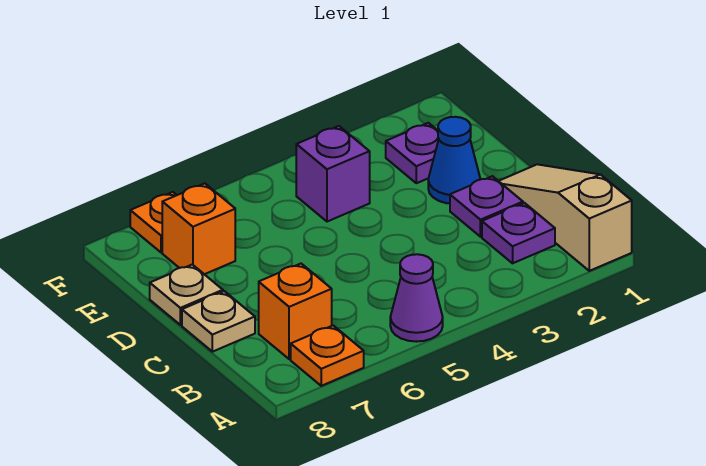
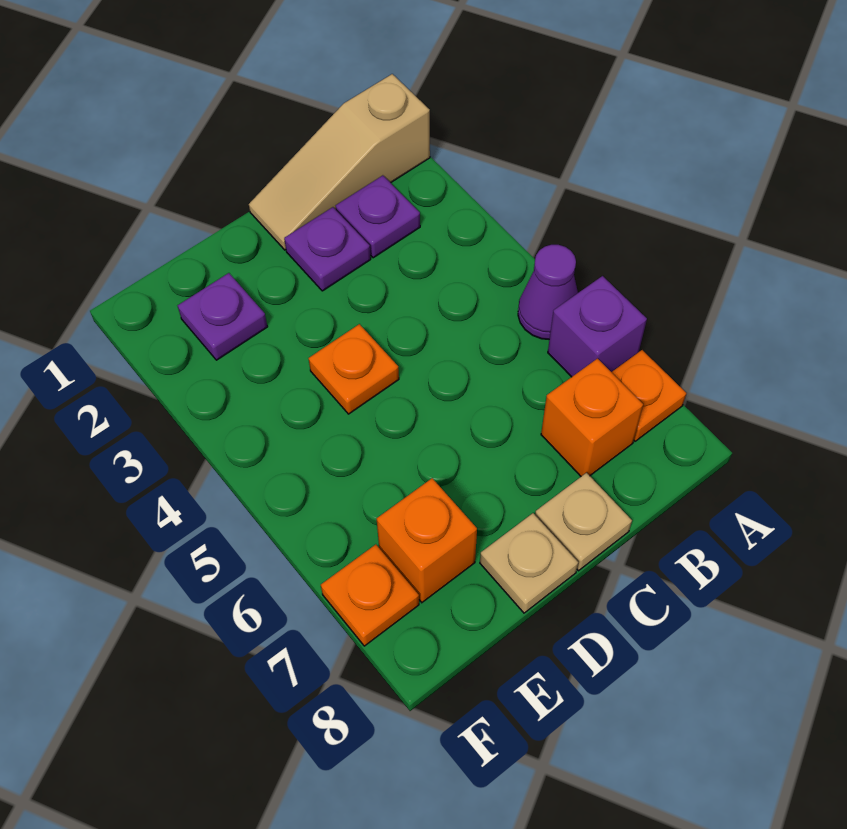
blue cone D2 level 1 -> none
none -> orange plate D4 level 1
purple brick E4 level 1 -> purple brick A6 level 1

